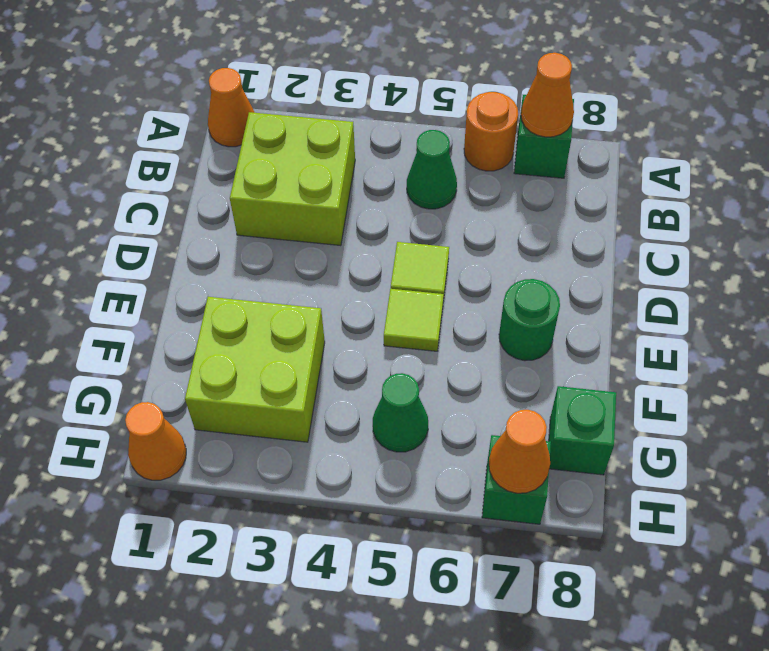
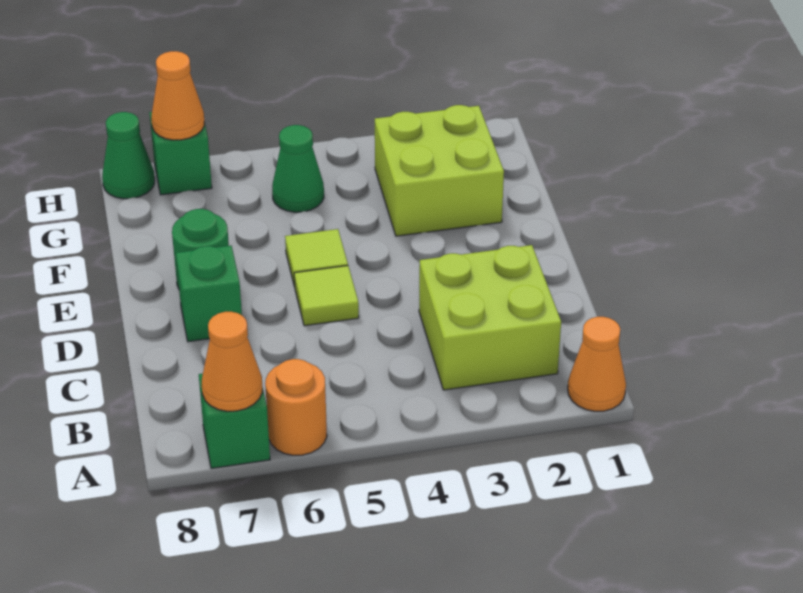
green cone B5 level 1 -> green cone H8 level 1
green brick G8 level 1 -> green brick D7 level 1
orange cone H1 level 1 -> none

